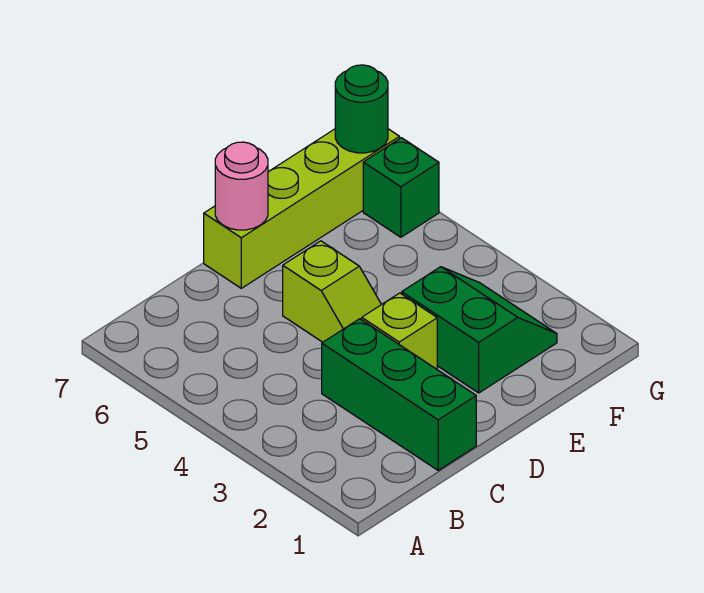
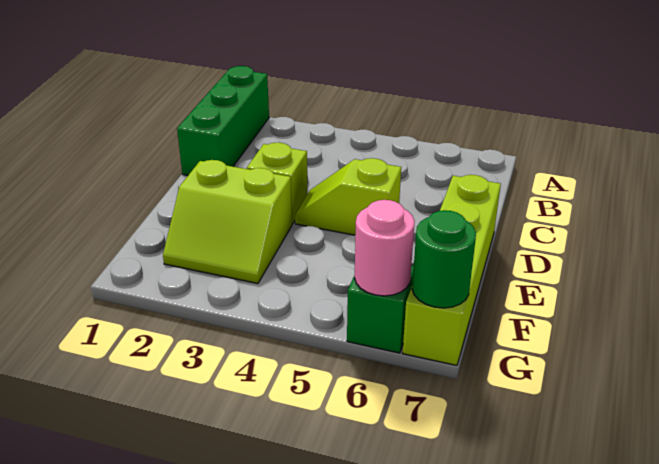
green brick C1:C3 level 1 -> green brick A1:C1 level 1
pink round brick D7 level 2 -> pink round brick G6 level 2
green slope E2:F3 level 1 top E -> lime slope E2:F3 level 1 top E

